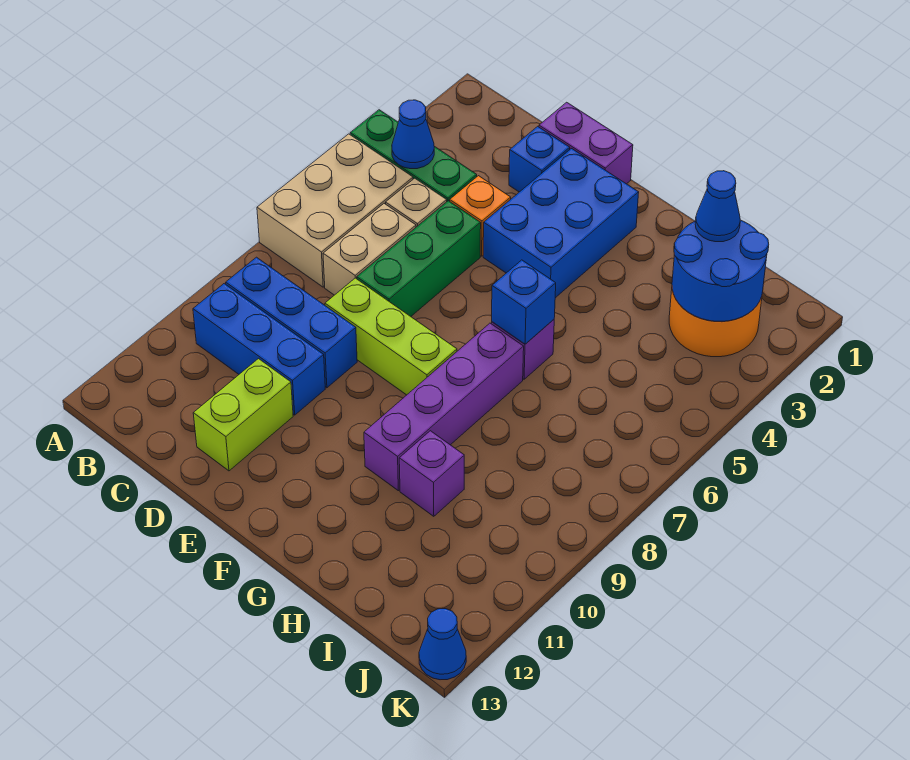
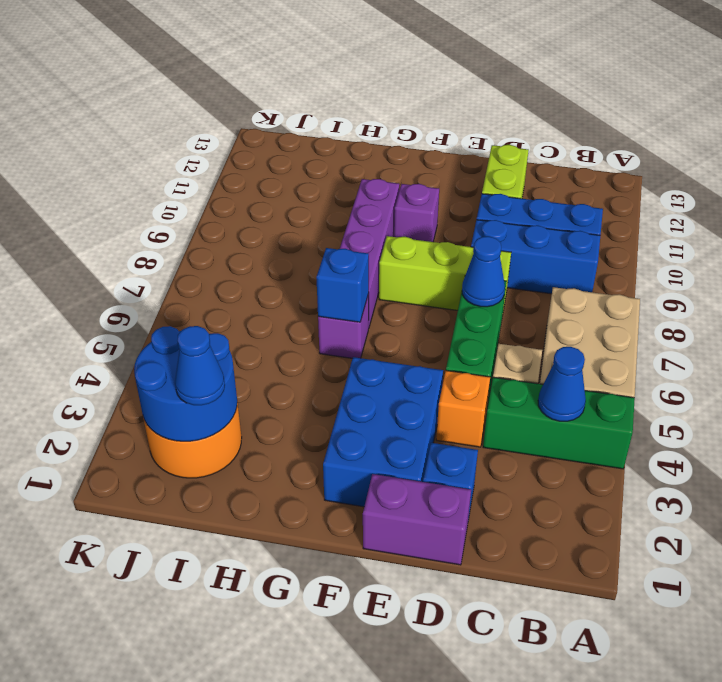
tan brick C6:C7 level 1 -> none
purple brick H10 level 1 -> purple brick F10 level 1
blue cone K13 level 1 -> blue cone D7 level 2

